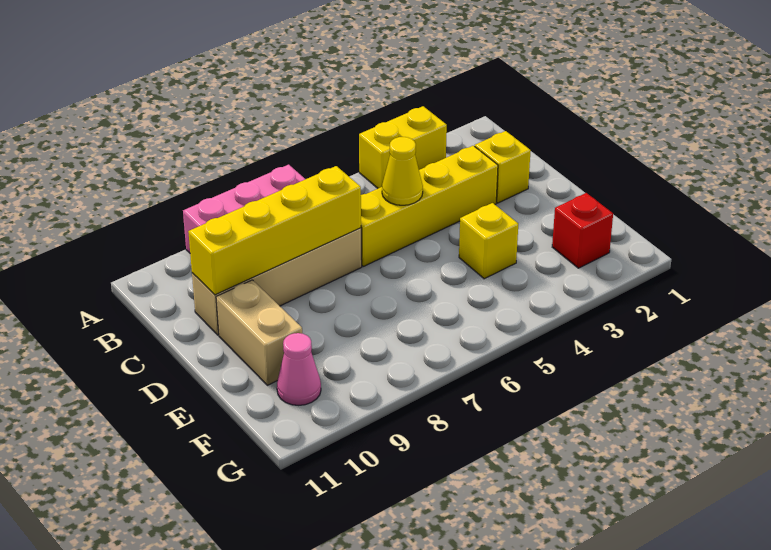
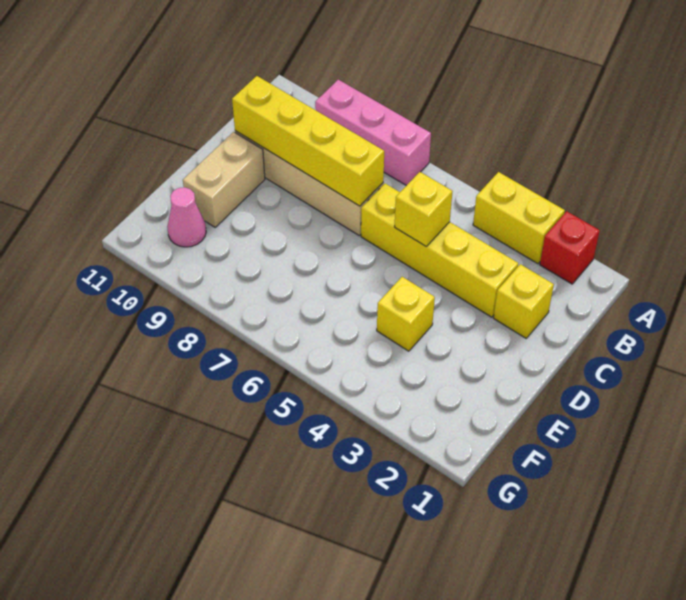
yellow cone C5 level 2 -> yellow brick C5 level 2
red brick F2 level 1 -> red brick A2 level 1

